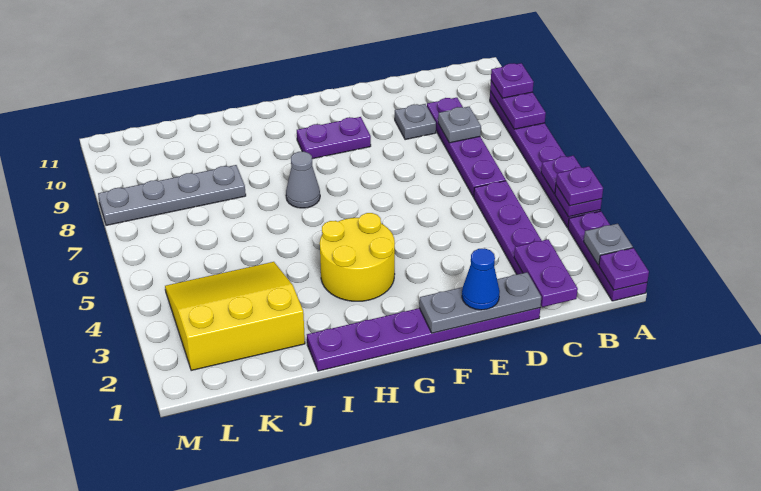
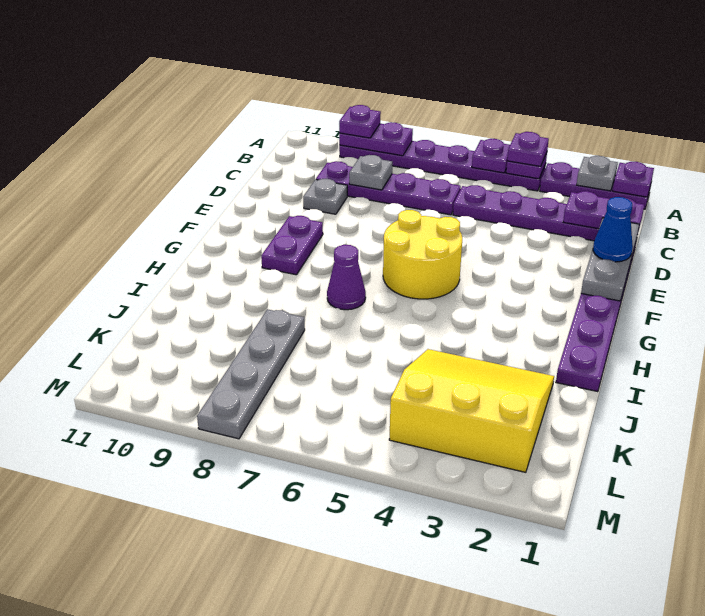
yellow round brick G3:H4 level 1 -> yellow round brick F5:G6 level 1
grey cone H7 level 1 -> purple cone H7 level 1
yellow slope J2:L4 level 1 top 2 -> yellow slope J2:L4 level 1 top L

